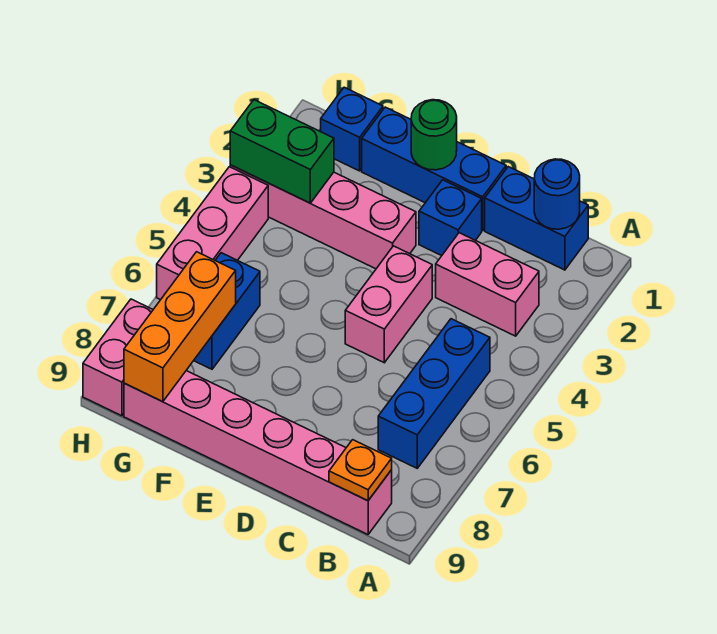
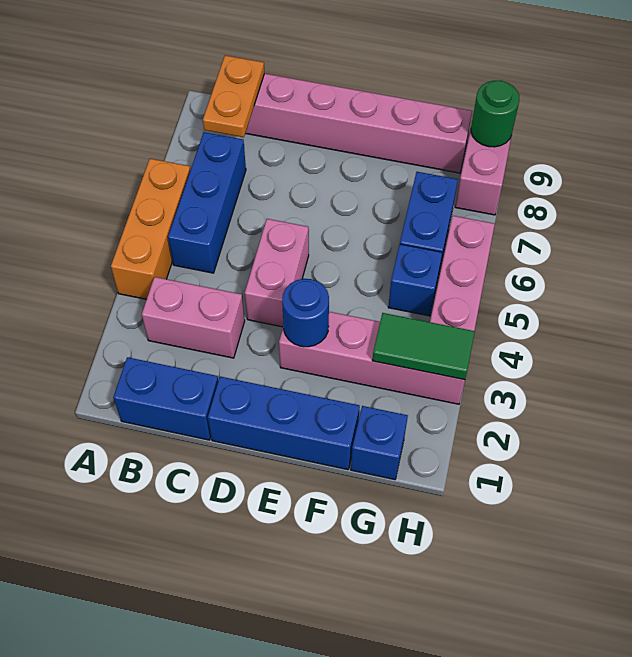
blue round brick B1 level 2 -> blue round brick E3 level 2
orange plate B9 level 2 -> orange plate B8:B9 level 2
blue brick D2 level 1 -> blue brick G5 level 1
green round brick E1 level 2 -> green round brick H9 level 2
green brick G3:H3 level 2 -> green tile G3:H3 level 2
orange brick G7:G9 level 2 -> orange brick A4:A6 level 1

